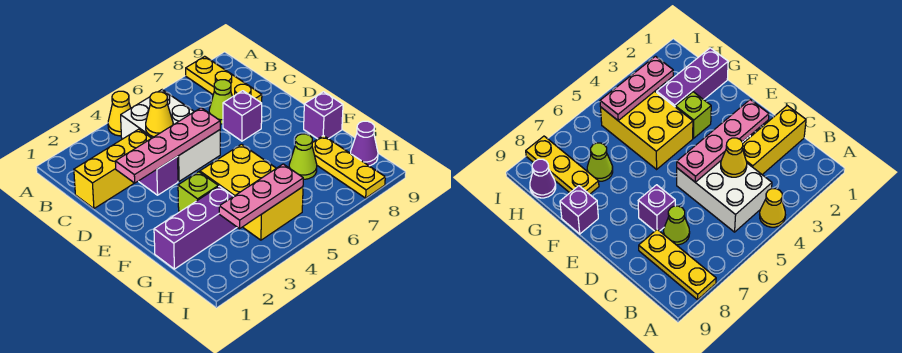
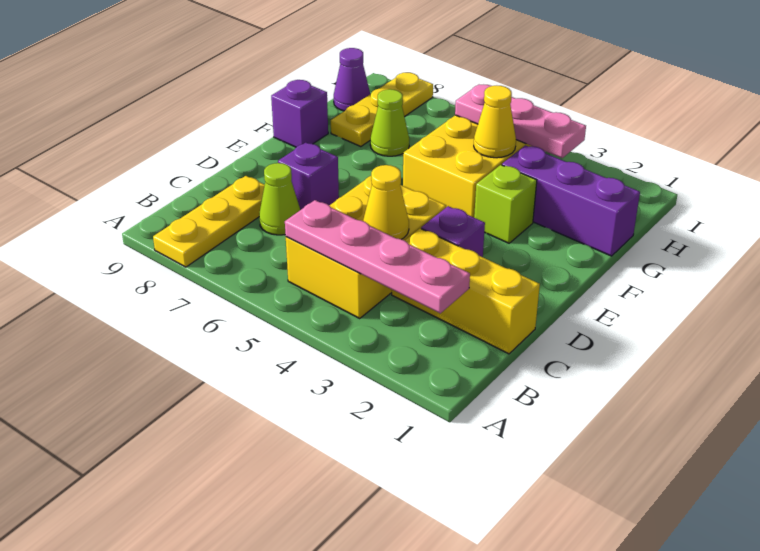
yellow cone A4 level 1 -> yellow cone G4 level 2
white brick B4:D5 level 1 -> yellow brick B4:D5 level 1
pink plate D2:D5 level 2 -> pink plate B2:B5 level 2

